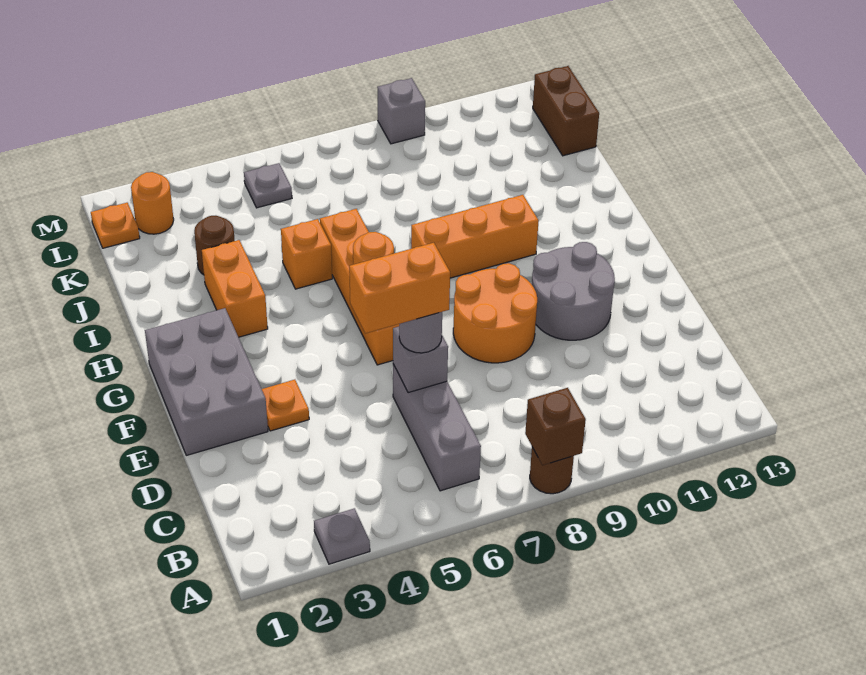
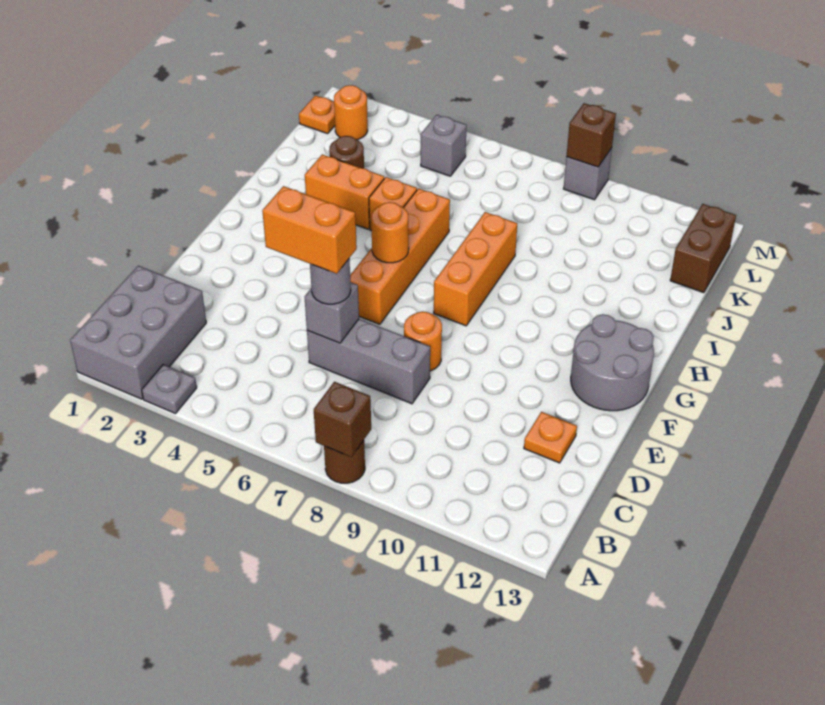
grey brick B6:D6 level 1 -> grey brick D6:D8 level 1
grey brick E1:G2 level 1 -> grey brick A1:C2 level 1
orange plate E3 level 1 -> orange plate D12 level 1
orange round brick E8:F9 level 1 -> orange round brick E8 level 1
grey round brick E10:F11 level 1 -> grey round brick F12:G13 level 1
orange brick H3:I3 level 1 -> orange brick I3:I4 level 1
orange brick H8:H10 level 1 -> orange brick G8:I8 level 1
grey plate L5 level 1 -> grey brick L5 level 1
none -> brown brick M9 level 2

